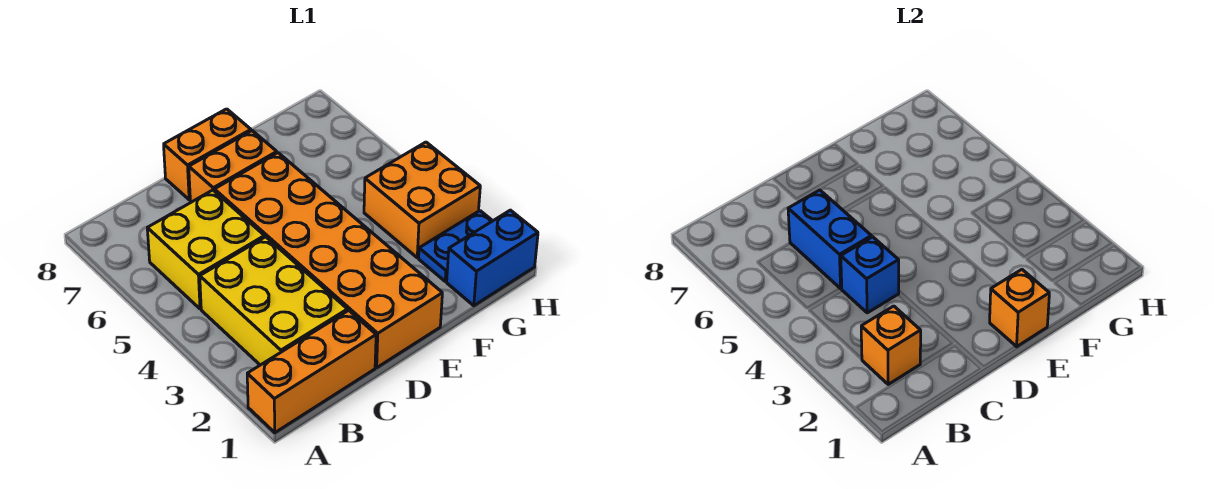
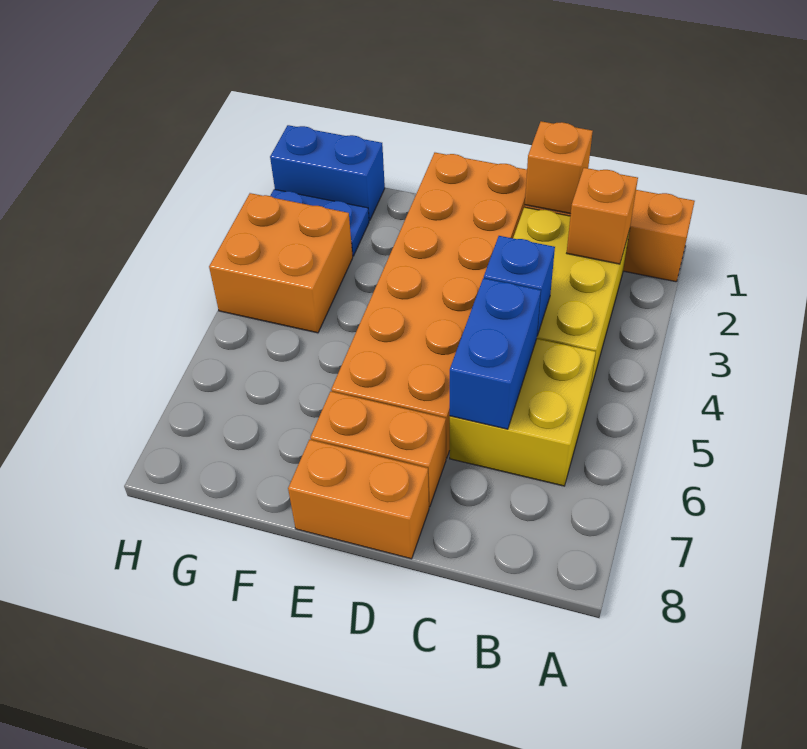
orange brick E1 level 2 -> orange brick C1 level 2

